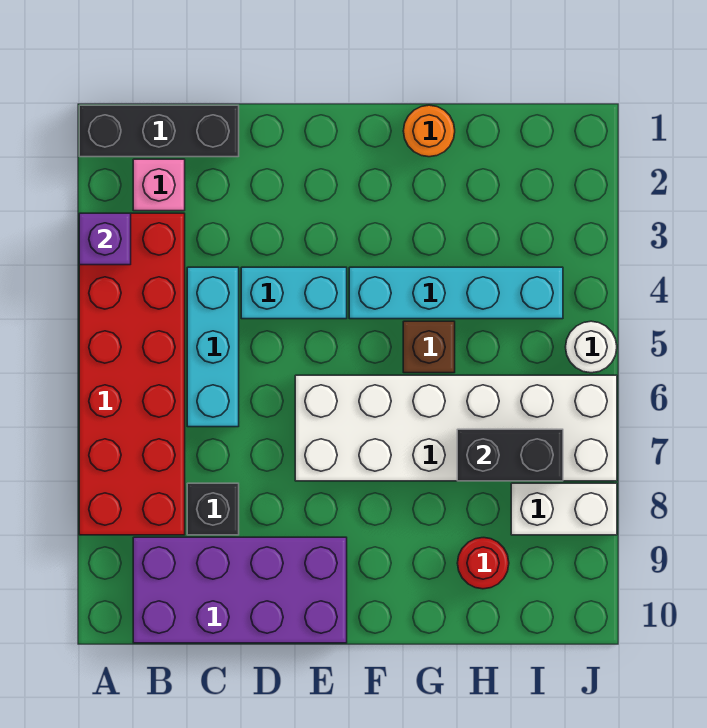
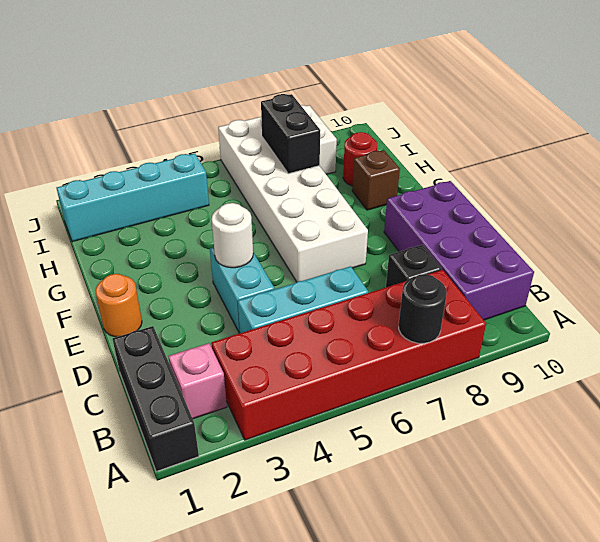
purple brick A3 level 2 -> none
none -> black round brick A7 level 2
cyan brick F4:I4 level 1 -> cyan brick I1:I4 level 1
orange round brick G1 level 1 -> orange round brick E1 level 1
brown brick G5 level 1 -> brown brick G9 level 1
white round brick J5 level 1 -> white round brick E4 level 2

